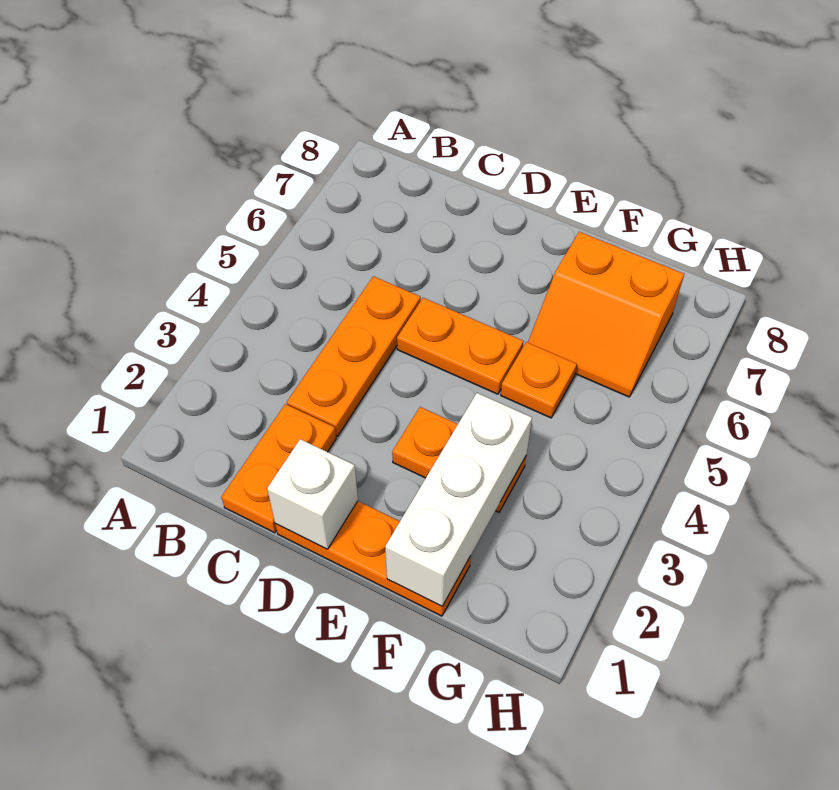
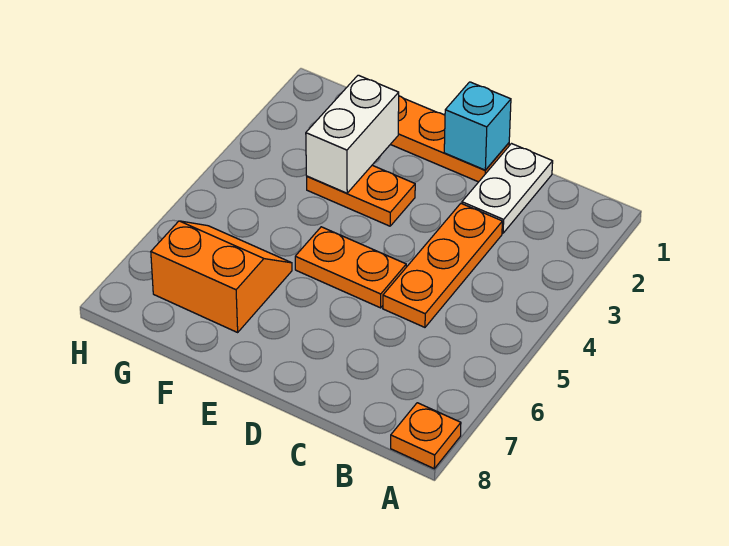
orange plate C1:C2 level 1 -> white plate C1:C2 level 1
white brick D1 level 2 -> cyan brick D1 level 2
white brick F1:F3 level 2 -> white brick F2:F3 level 2
orange plate F5 level 1 -> orange plate A8 level 1

